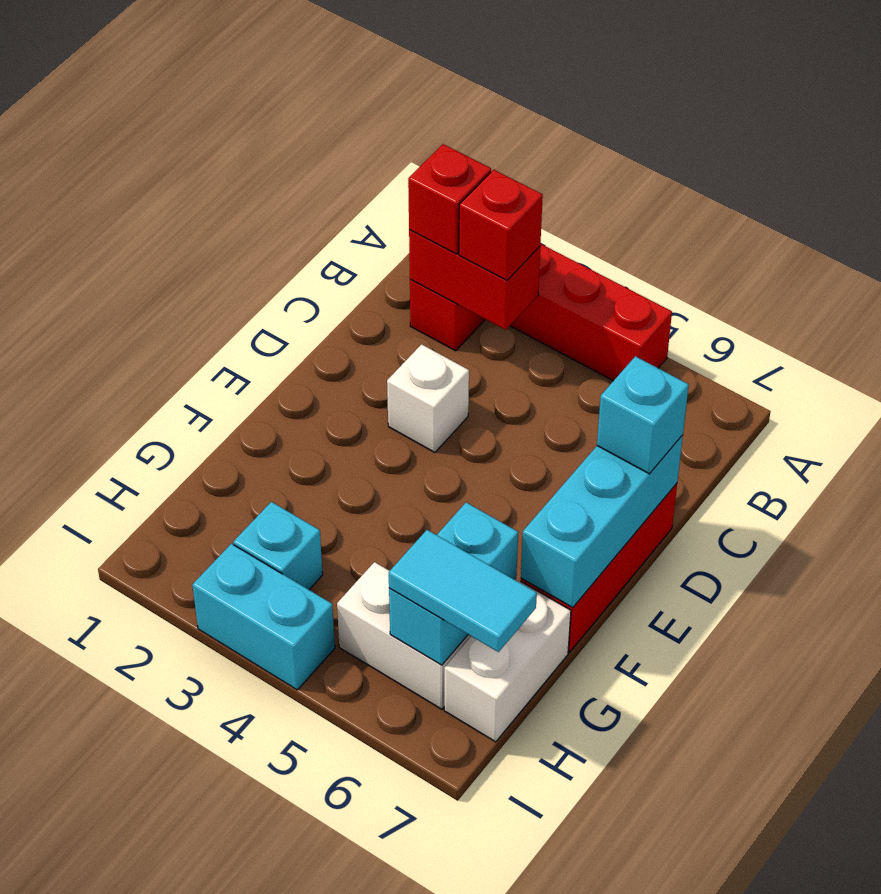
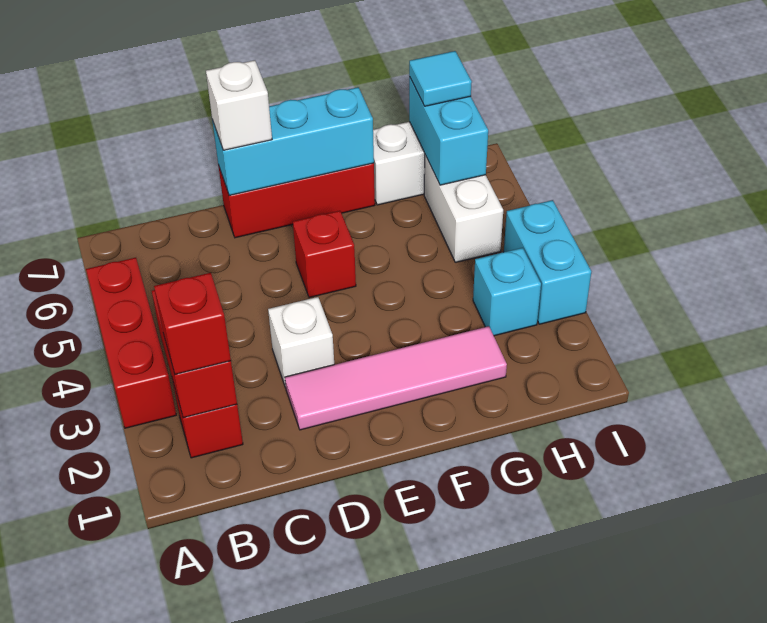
red brick B3 level 3 -> red brick E5 level 1
none -> pink tile D2:G2 level 1
cyan brick D7 level 3 -> white brick D7 level 3
cyan brick G6:H6 level 2 -> cyan brick H6:H7 level 2
cyan tile H6:H7 level 3 -> cyan tile H7 level 3

